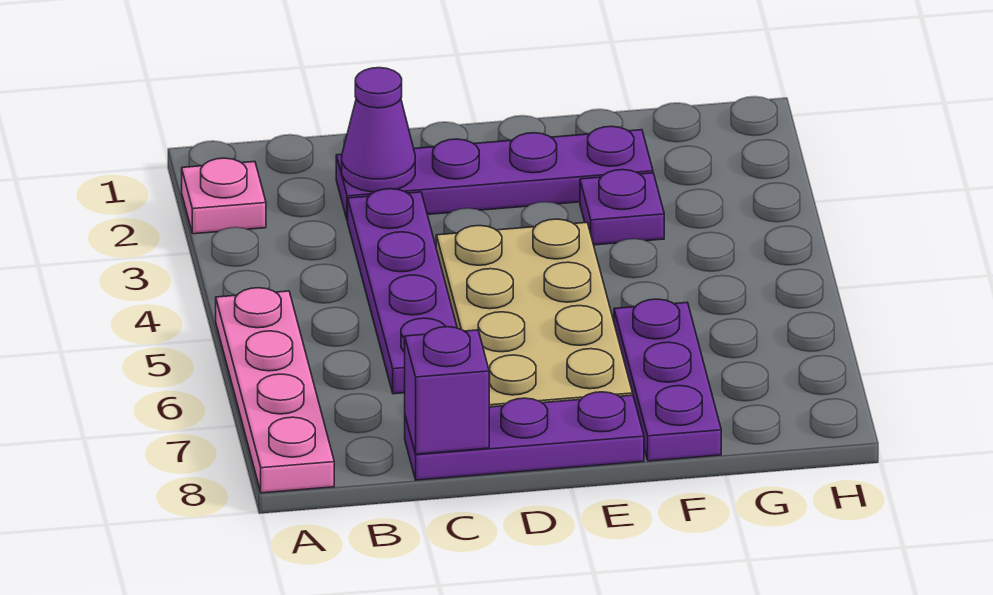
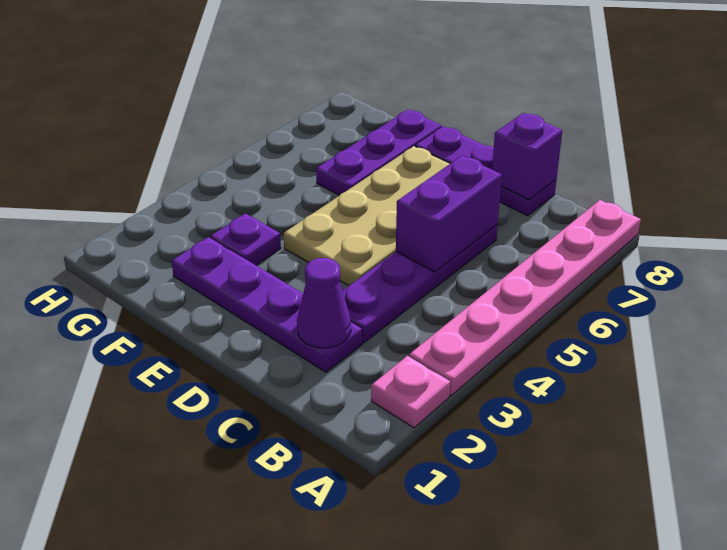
pink plate A5:A8 level 1 -> pink plate A3:A8 level 1
none -> purple brick C5:C6 level 2

